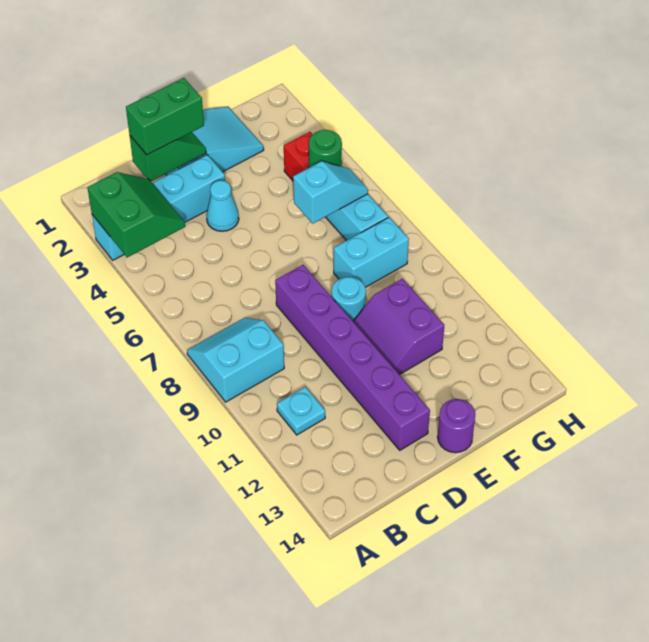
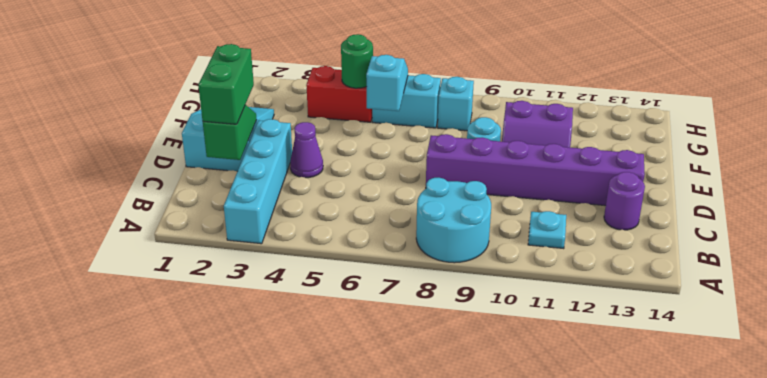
green slope A3:B4 level 2 top A -> none
cyan slope A8:B9 level 1 top 9 -> cyan round brick A8:B9 level 1
cyan cone D4 level 1 -> purple cone D4 level 1
purple round brick E14 level 1 -> purple round brick C13 level 1
cyan brick F8:G8 level 1 -> cyan brick G8 level 1

